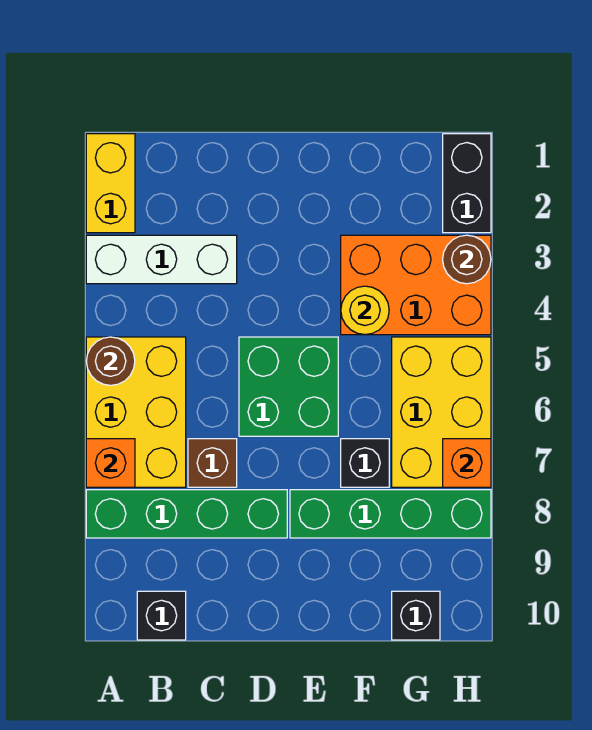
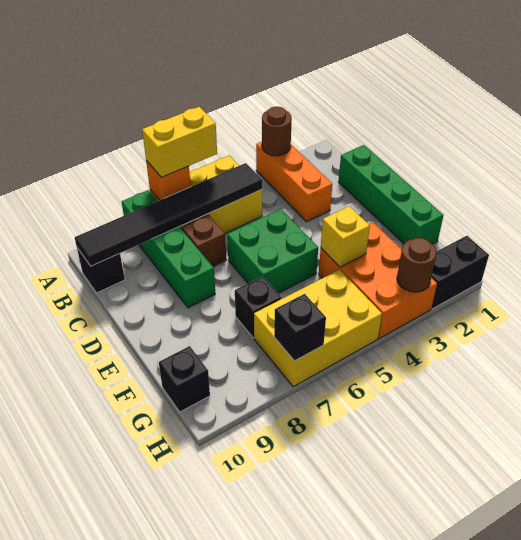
yellow brick A1:A2 level 1 -> yellow brick A6:A7 level 3
white brick A3:C3 level 1 -> orange brick A3:C3 level 1
brown round brick A5 level 2 -> brown round brick A3 level 2
none -> black tile B5:B10 level 2
green brick E8:H8 level 1 -> green brick C1:F1 level 1
yellow round brick F4 level 2 -> yellow brick F4 level 2
orange brick H7 level 2 -> black brick H7 level 2

